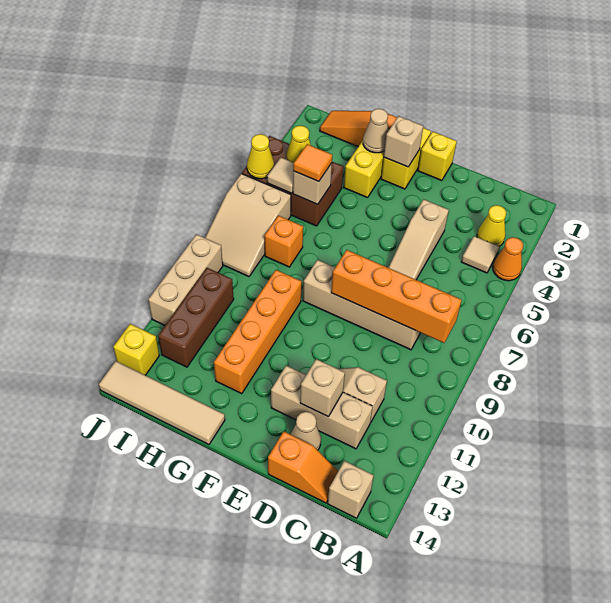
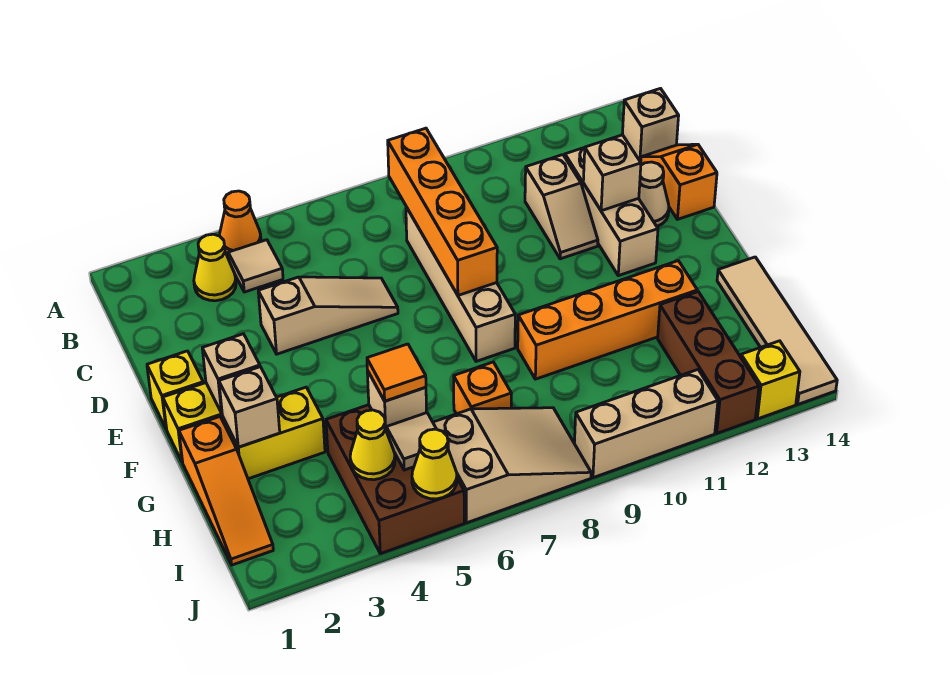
tan cone G2 level 2 -> tan brick G2 level 2
brown brick I10:I12 level 1 -> brown brick H12:J12 level 1

